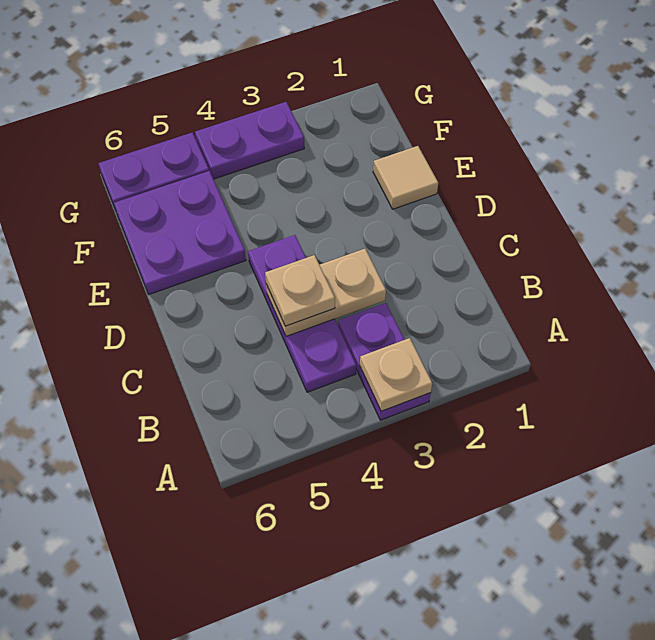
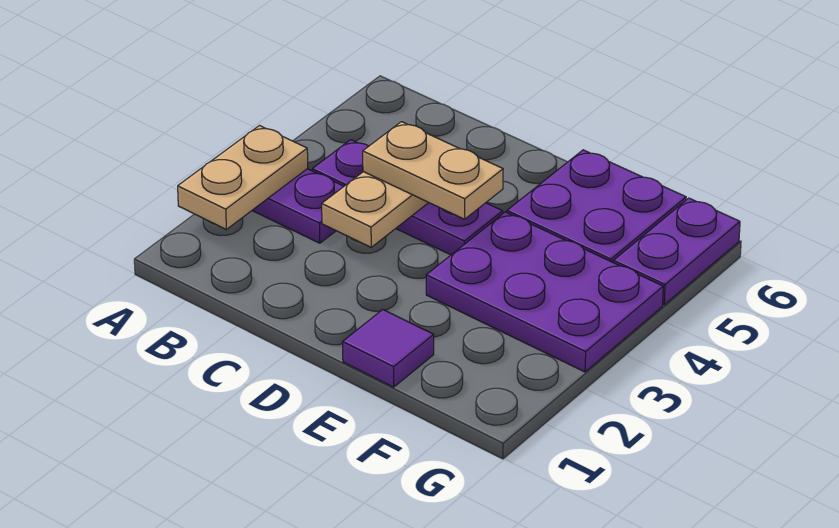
tan plate A3 level 2 -> tan plate A2:A3 level 2
tan plate C4 level 3 -> tan plate C4:D4 level 3
tan tile E1 level 1 -> purple tile E1 level 1
purple plate G3:G4 level 1 -> purple plate E3:G4 level 1

